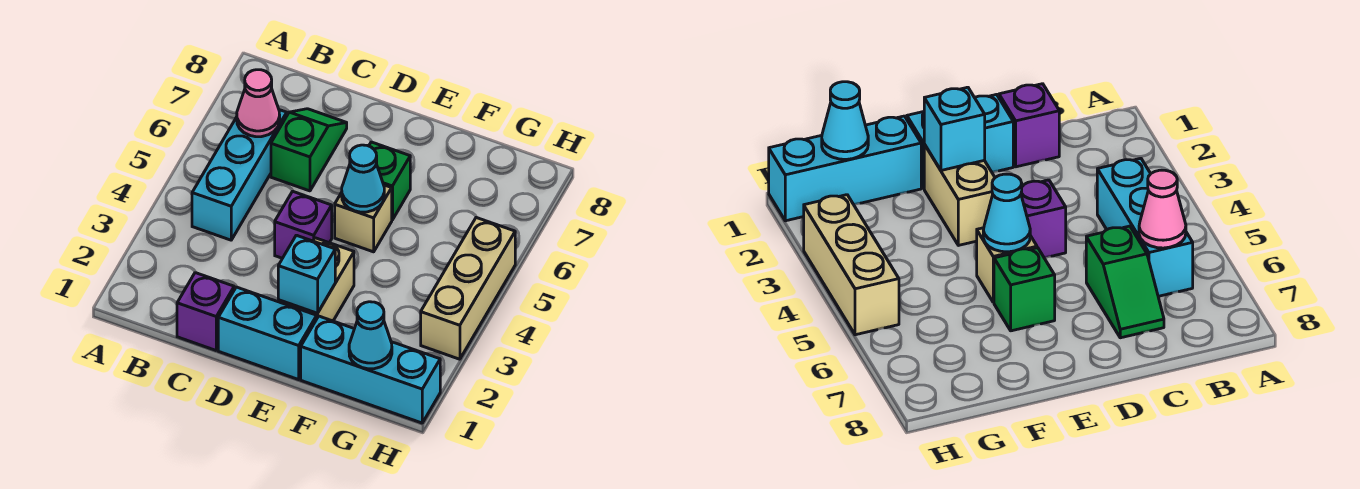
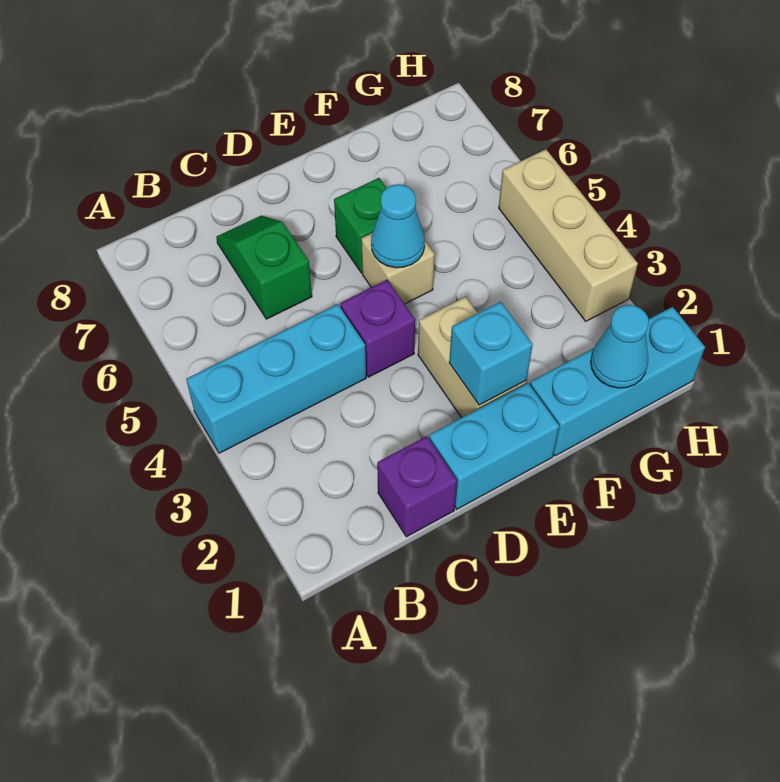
cyan brick B4:B6 level 1 -> cyan brick A4:C4 level 1
pink cone B6 level 2 -> none

